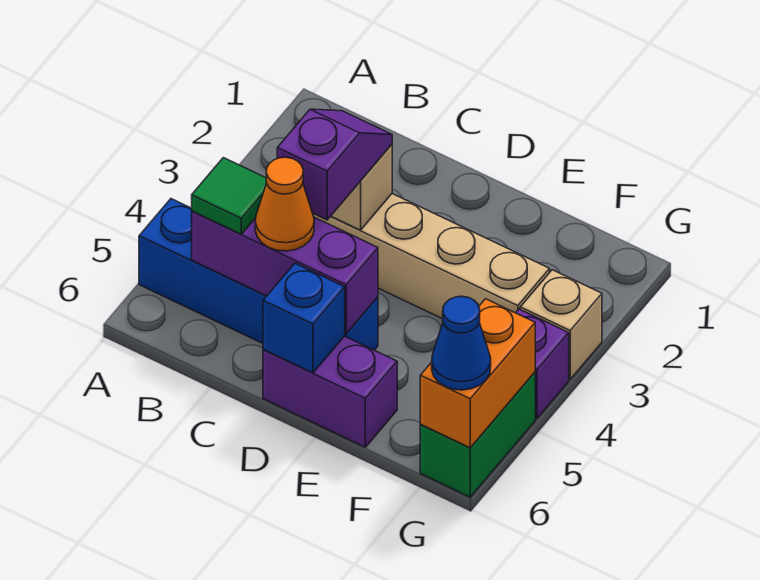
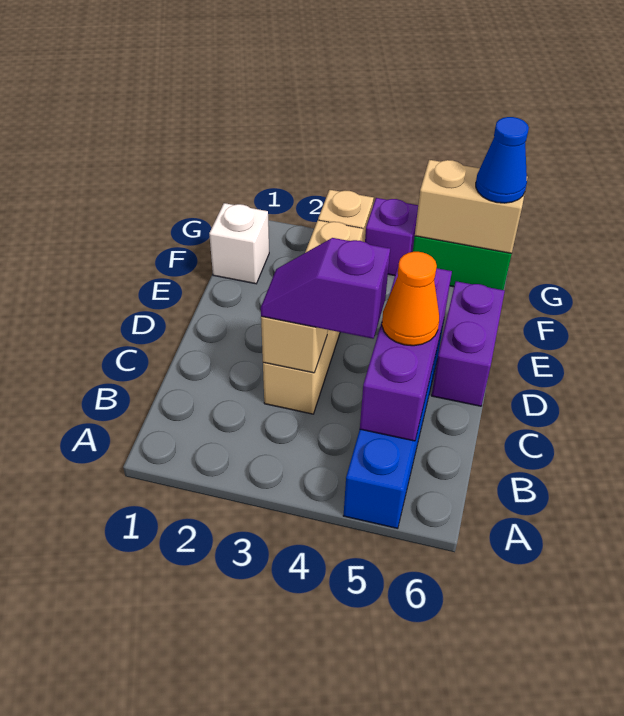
green tile B5 level 3 -> none
blue brick D6 level 2 -> none
none -> white brick F1 level 1
orange brick G5:G6 level 2 -> tan brick G5:G6 level 2

